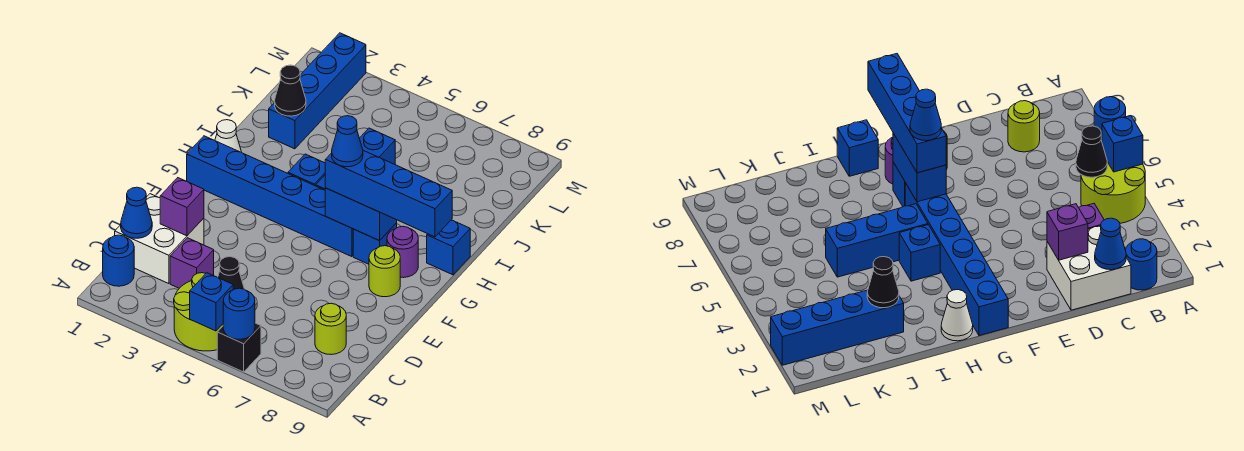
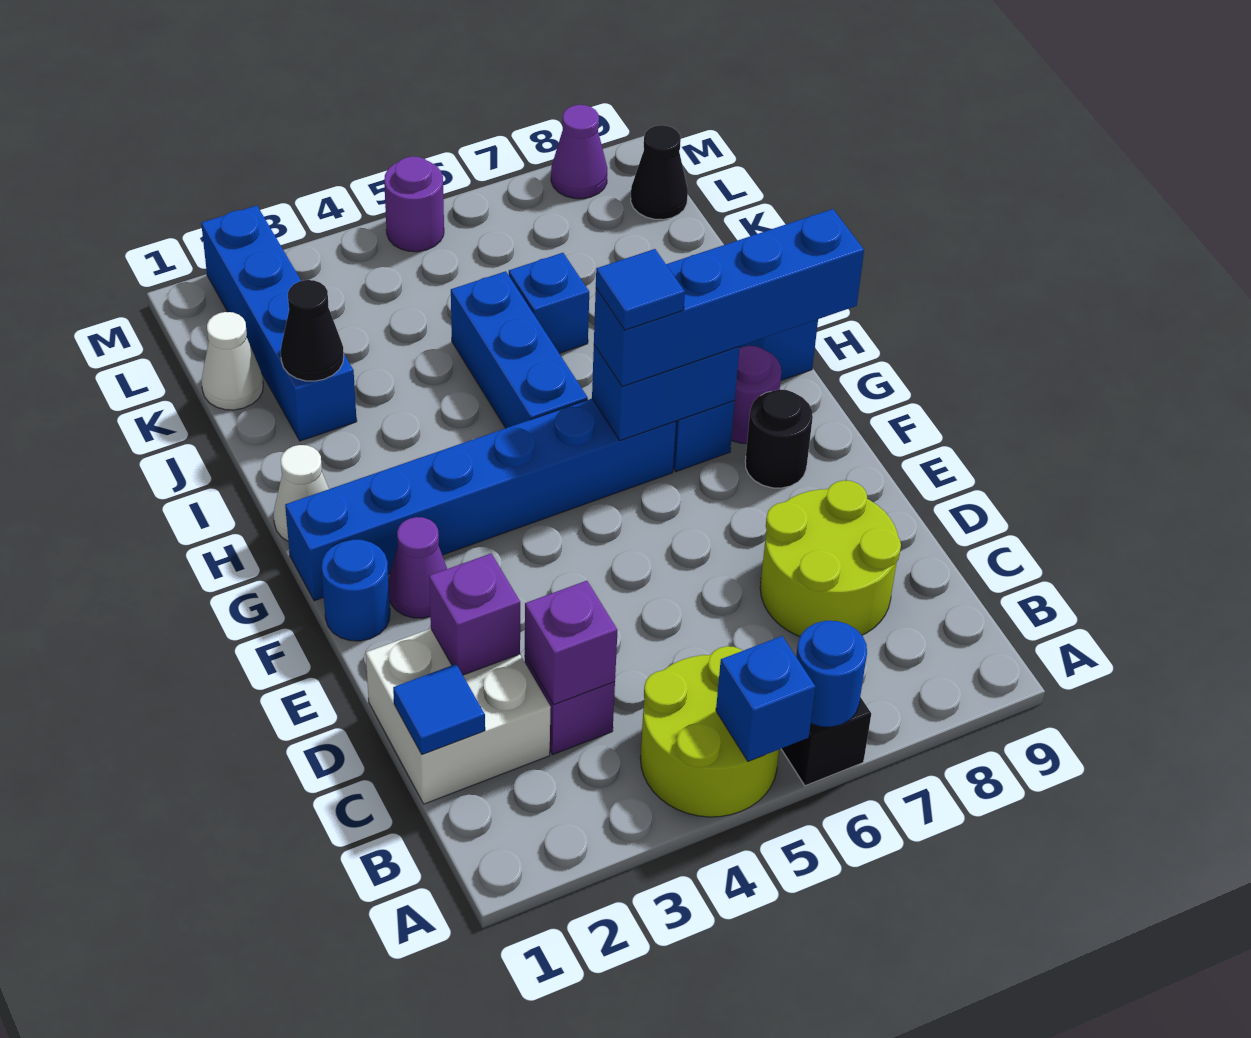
blue round brick B1 level 1 -> blue round brick F1 level 1
black cone B5 level 2 -> black cone L9 level 1
blue cone C1 level 2 -> blue tile C1 level 2
none -> purple brick C3 level 2
lime round brick C8 level 1 -> lime round brick C7:D8 level 1
none -> purple cone F2 level 1
lime round brick F8 level 1 -> black round brick F8 level 1
blue cone G6 level 4 -> blue tile G6 level 4
blue brick H4 level 1 -> blue brick J6 level 1
none -> white cone K1 level 1
none -> purple round brick M5 level 1
none -> purple cone M8 level 1

